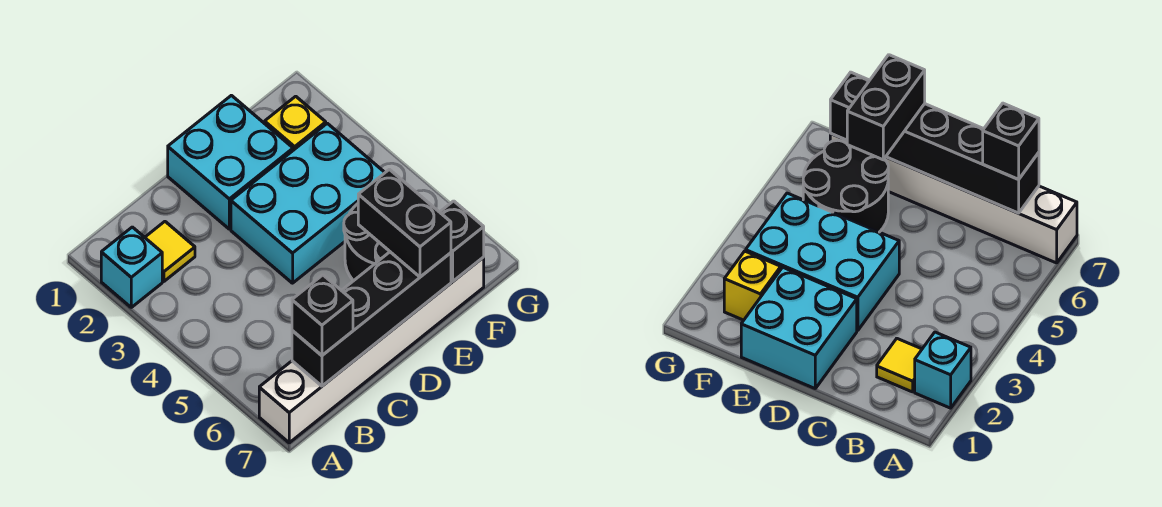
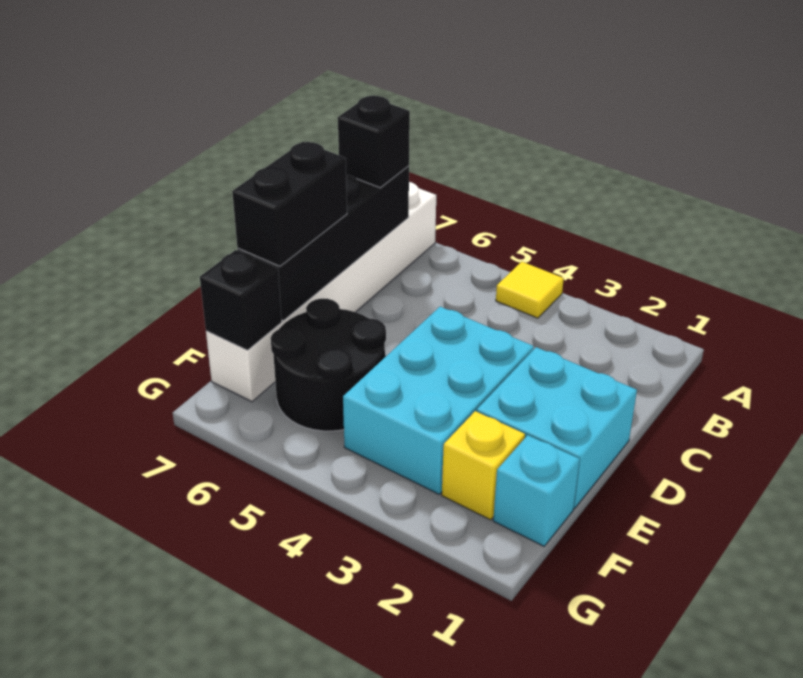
cyan brick A2 level 1 -> cyan brick F1 level 1
yellow tile B2 level 1 -> yellow tile A4 level 1
black brick E6:E7 level 3 -> black brick D7:E7 level 3

